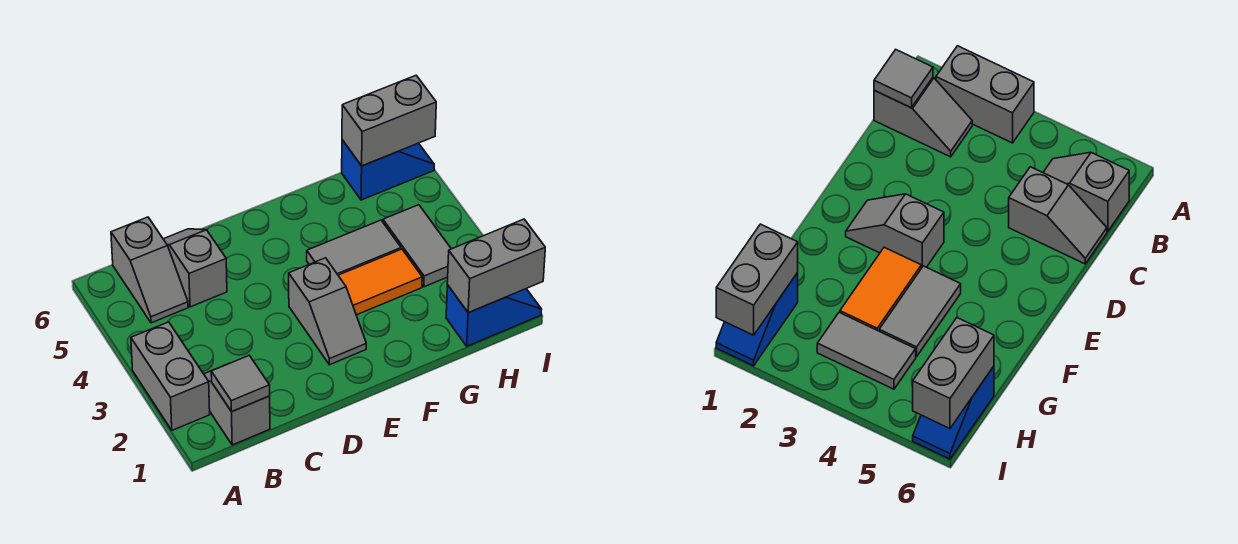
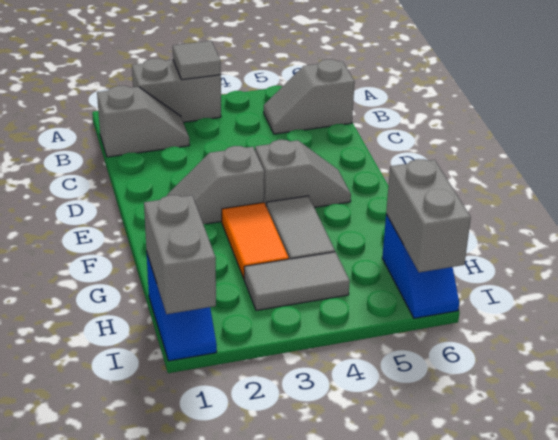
grey tile B1 level 2 -> grey tile A3 level 2
grey slope C5:C6 level 1 top 5 -> grey slope E4:E5 level 1 top 4

